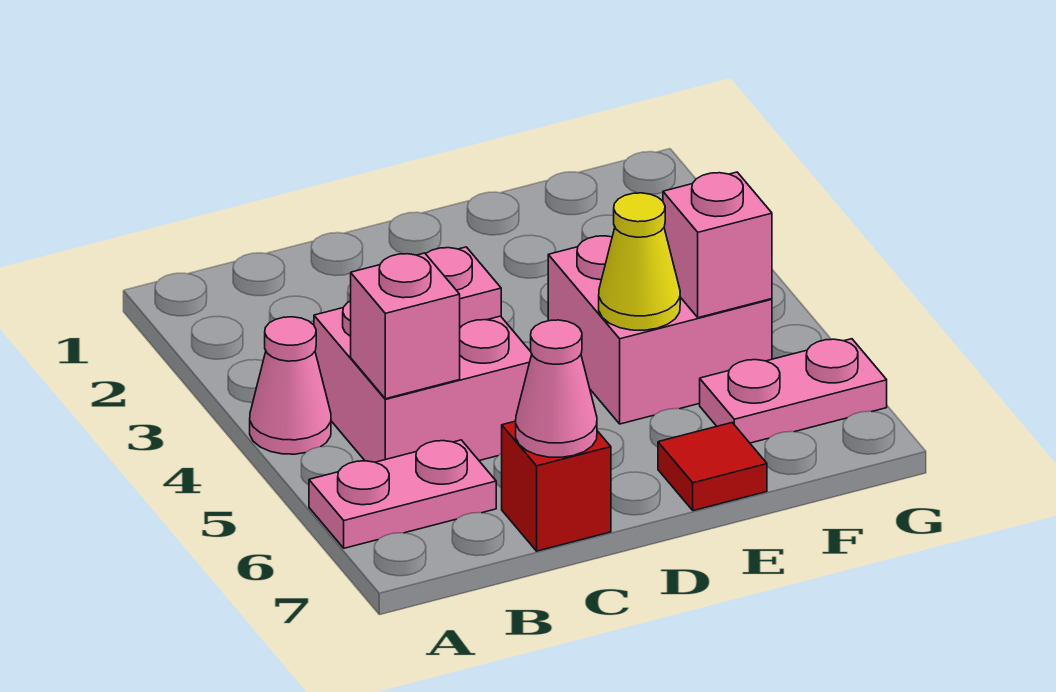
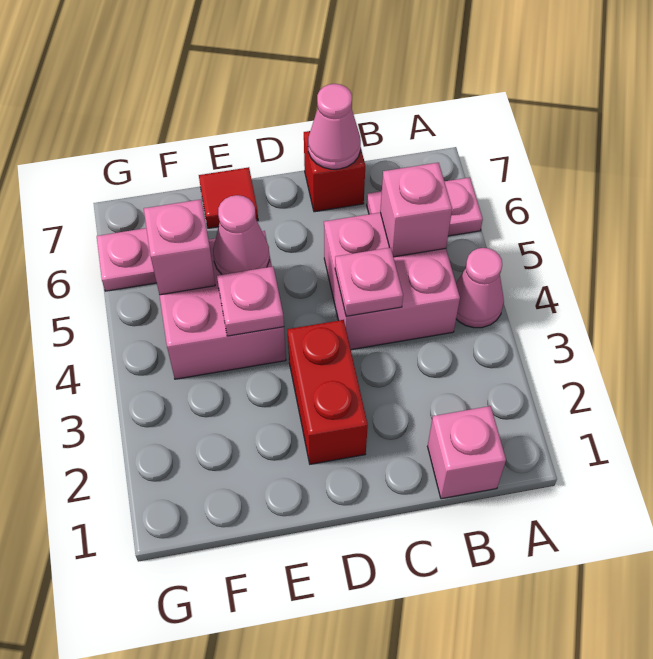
none -> pink brick B1 level 1
none -> red brick D2:D3 level 1
none -> pink plate E4 level 2
yellow cone E5 level 2 -> pink cone E5 level 2

